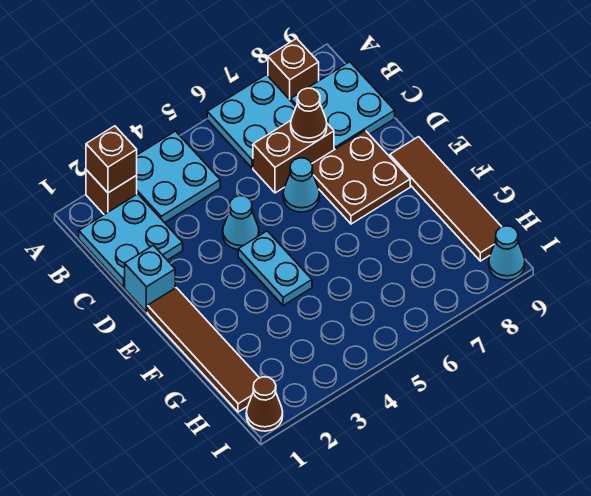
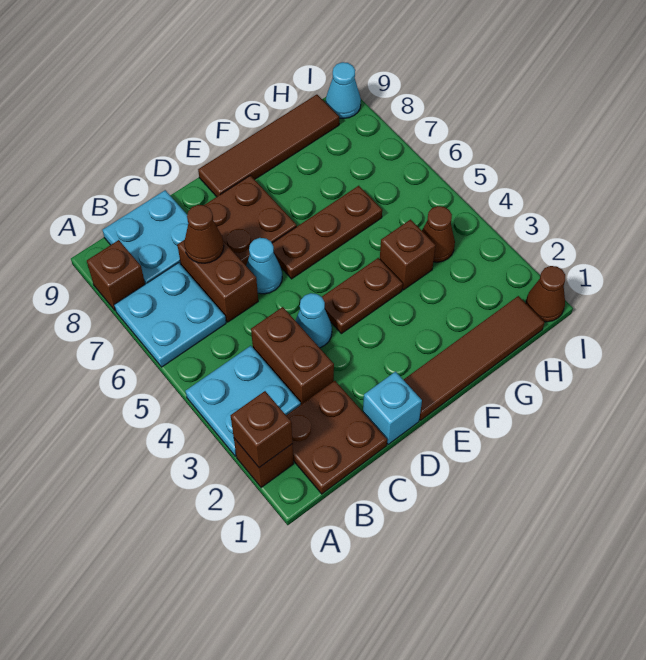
cyan plate B1:C2 level 1 -> brown plate B1:C2 level 1
none -> brown brick C3:C4 level 1
cyan plate E4:F4 level 1 -> brown plate E4:F4 level 1
none -> brown plate E6:G6 level 1
none -> brown brick G4 level 1
none -> brown cone H4 level 1

